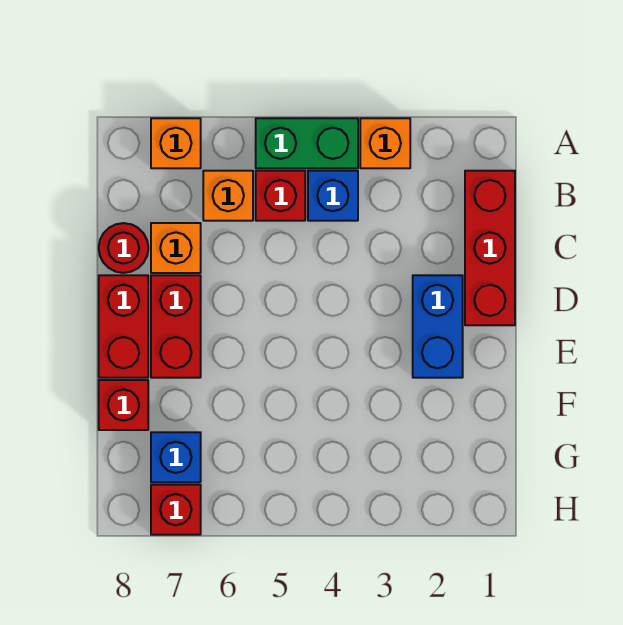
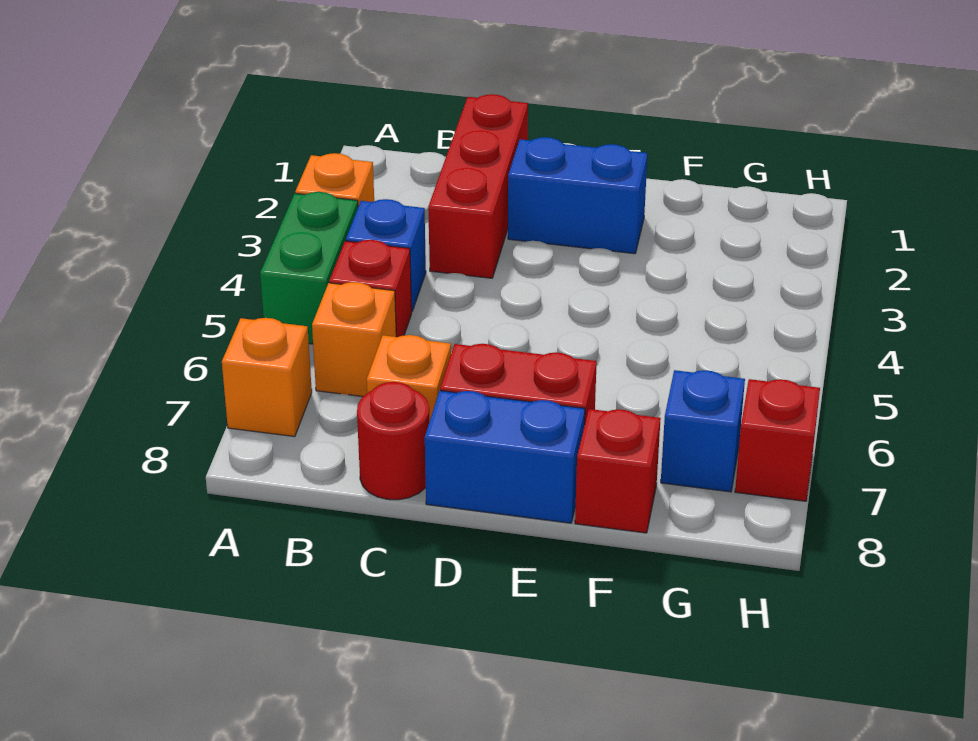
red brick B1:D1 level 1 -> red brick C1:C3 level 1
red brick D8:E8 level 1 -> blue brick D8:E8 level 1

